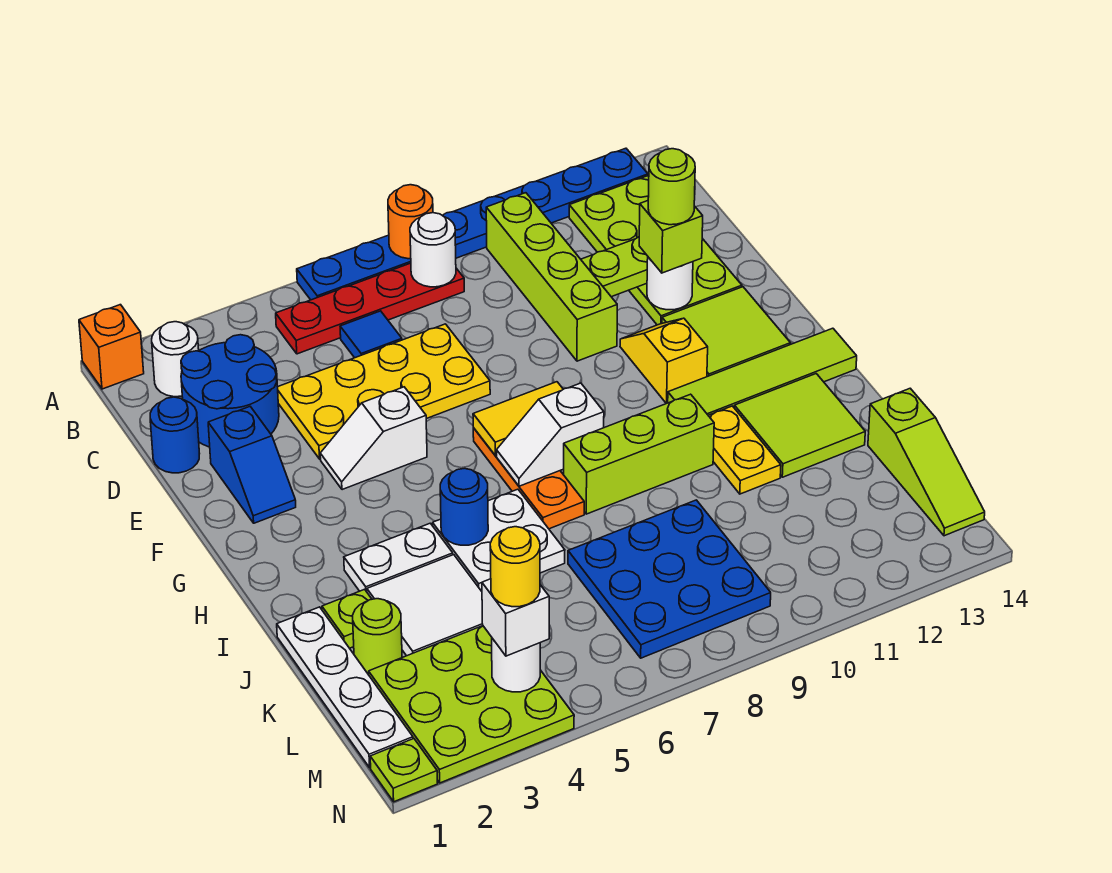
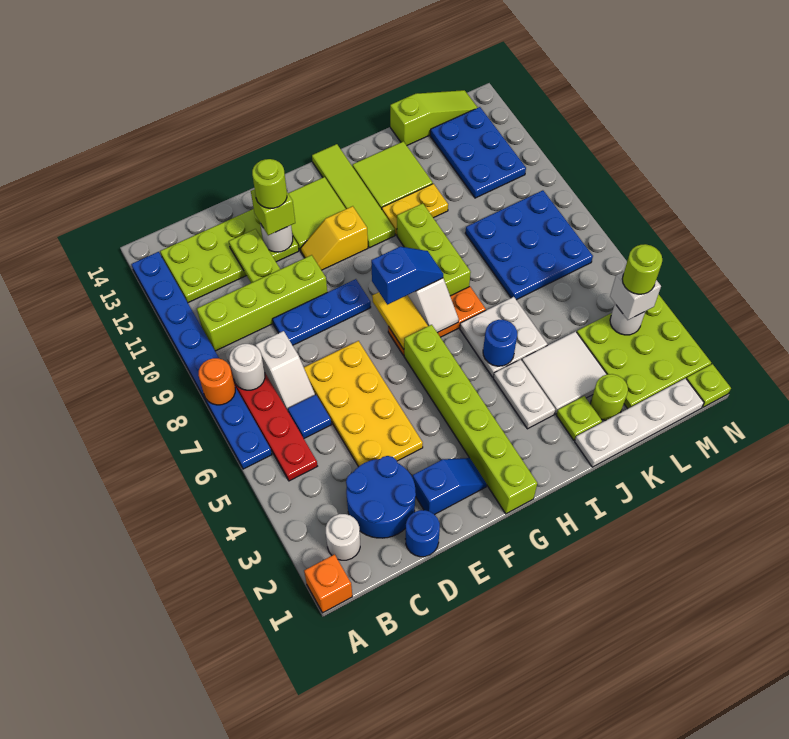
none -> blue plate D9:F9 level 1
white slope F4:F5 level 1 top 5 -> white slope C7:C8 level 1 top 8
none -> lime brick G1:G6 level 1
none -> blue slope G8:H8 level 3 top G
none -> blue plate L11:M13 level 1
yellow round brick M4 level 4 -> lime round brick M4 level 4

